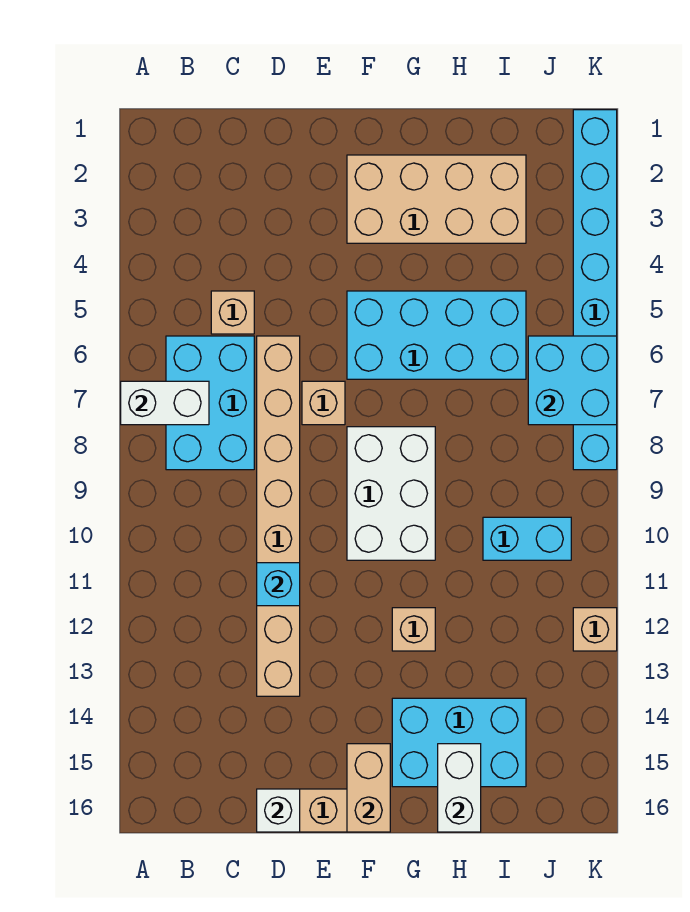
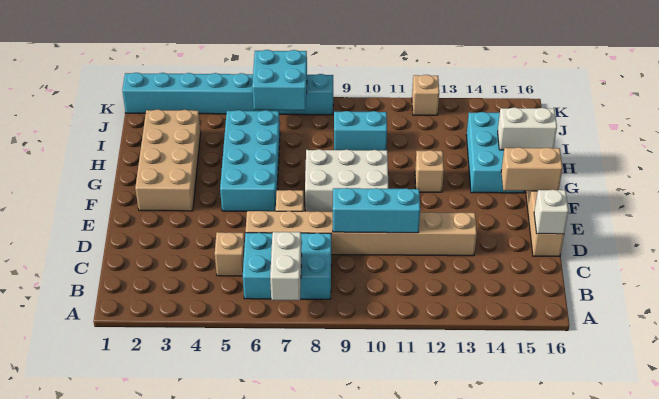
cyan brick D11 level 2 -> cyan brick D9:D11 level 2
cyan brick I10:J10 level 1 -> cyan brick I9:I10 level 1

